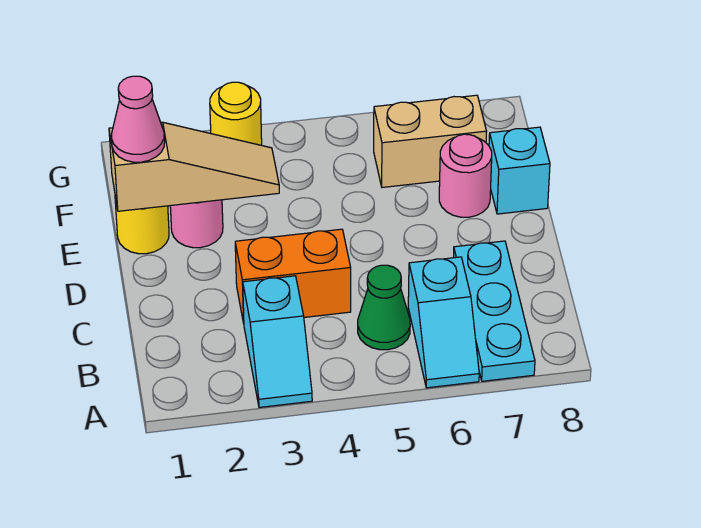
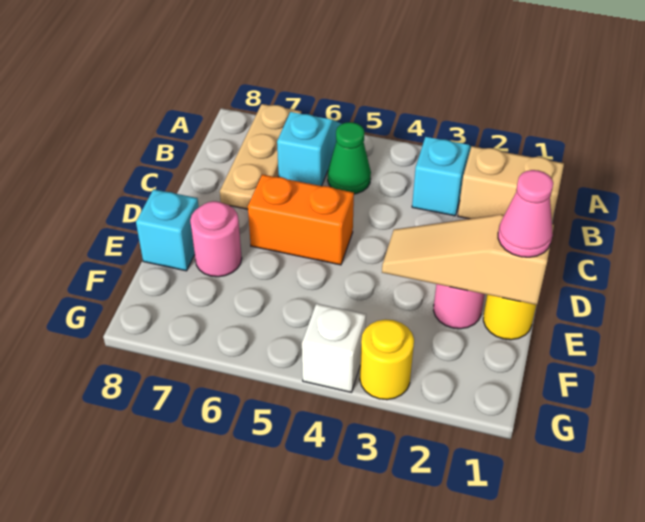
cyan plate A7:C7 level 1 -> tan plate A7:C7 level 1
orange brick C3:C4 level 1 -> orange brick D5:D6 level 1
tan brick F6:F7 level 1 -> tan brick B1:B2 level 1
none -> white brick G4 level 1

